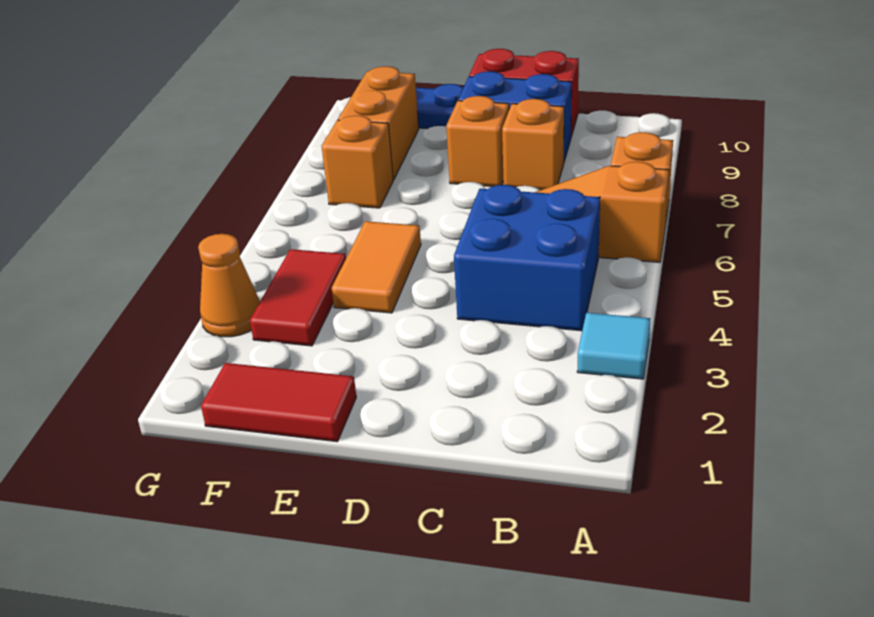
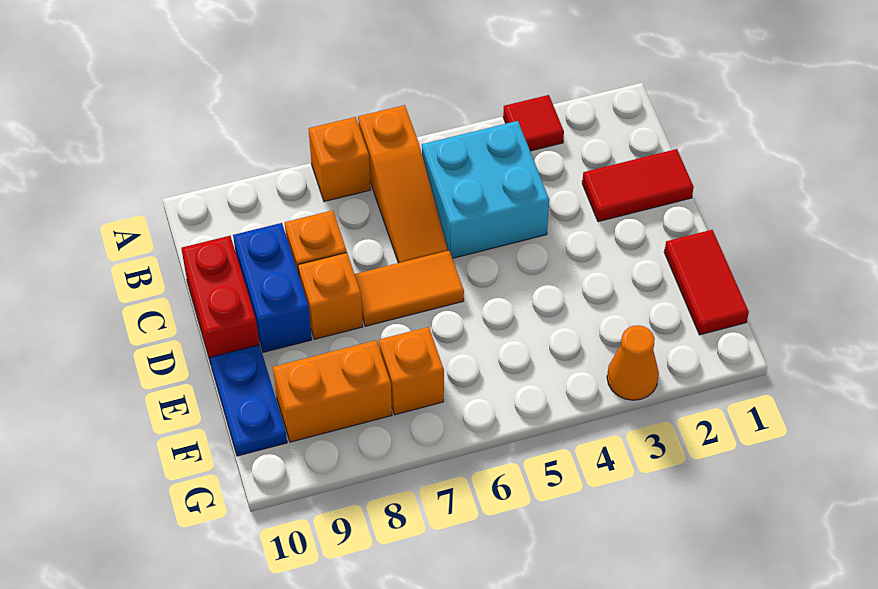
cyan tile A3 level 1 -> red tile A3 level 1
blue brick B4:C5 level 1 -> cyan brick B4:C5 level 1
orange tile E4:E5 level 1 -> orange tile D6:D7 level 1
red tile F3:F4 level 1 -> red tile C1:C2 level 1

